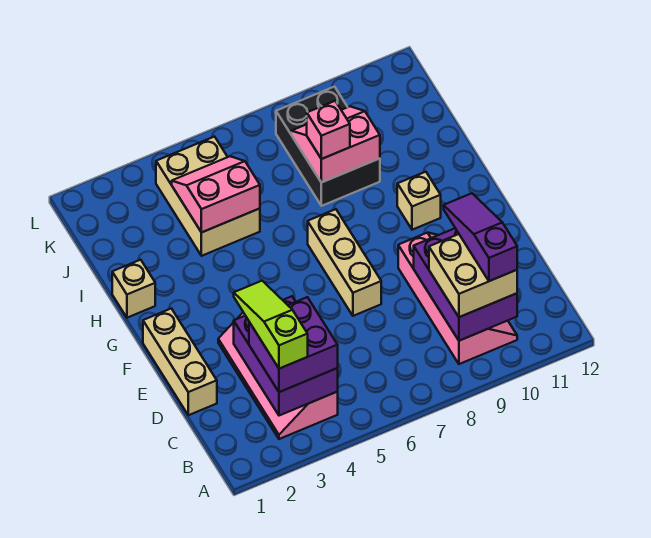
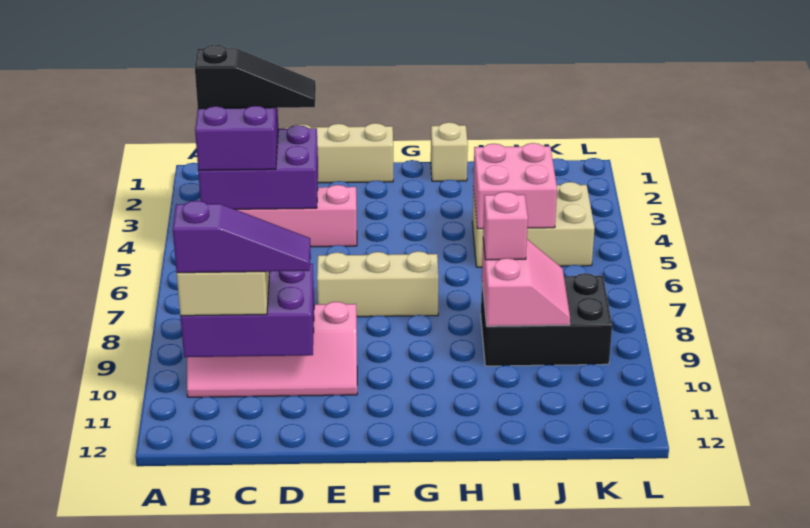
lime slope B3:D3 level 4 top B -> black slope B3:D3 level 4 top B
tan brick G10 level 1 -> none
pink slope I4:J5 level 2 top I -> pink brick I4:J5 level 2

